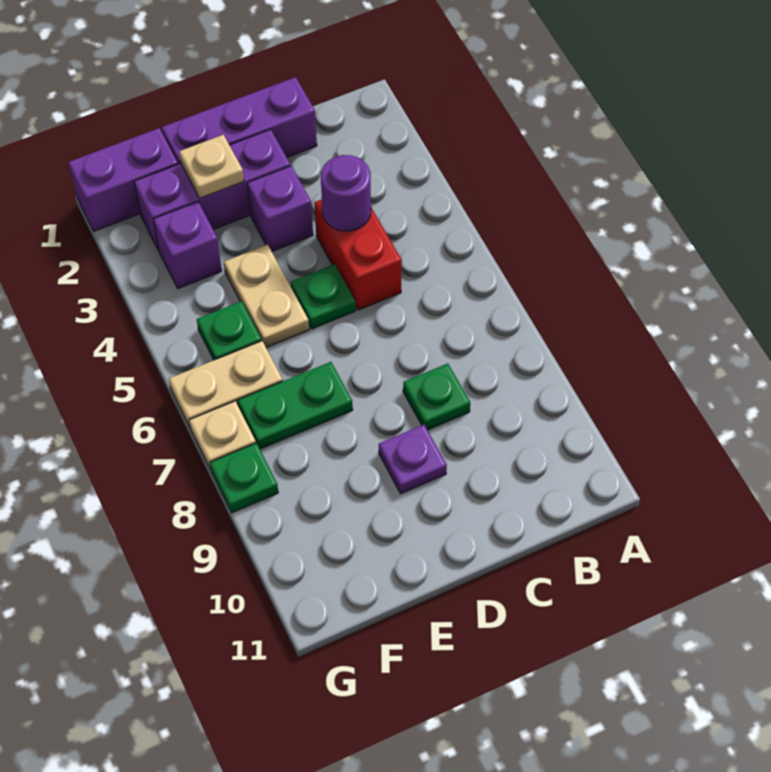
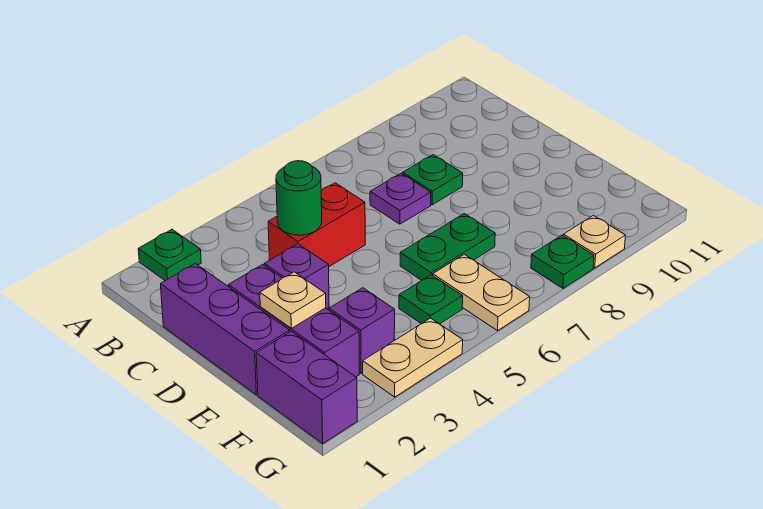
purple round brick C4 level 2 -> green round brick C4 level 2
green plate D5 level 1 -> green plate A2 level 1
purple plate D9 level 1 -> purple plate C7 level 1
tan plate E4:E5 level 1 -> tan plate G3:G4 level 1
green plate E7:F7 level 1 -> green plate E6:E7 level 1
tan plate G7 level 1 -> tan plate G9 level 1

